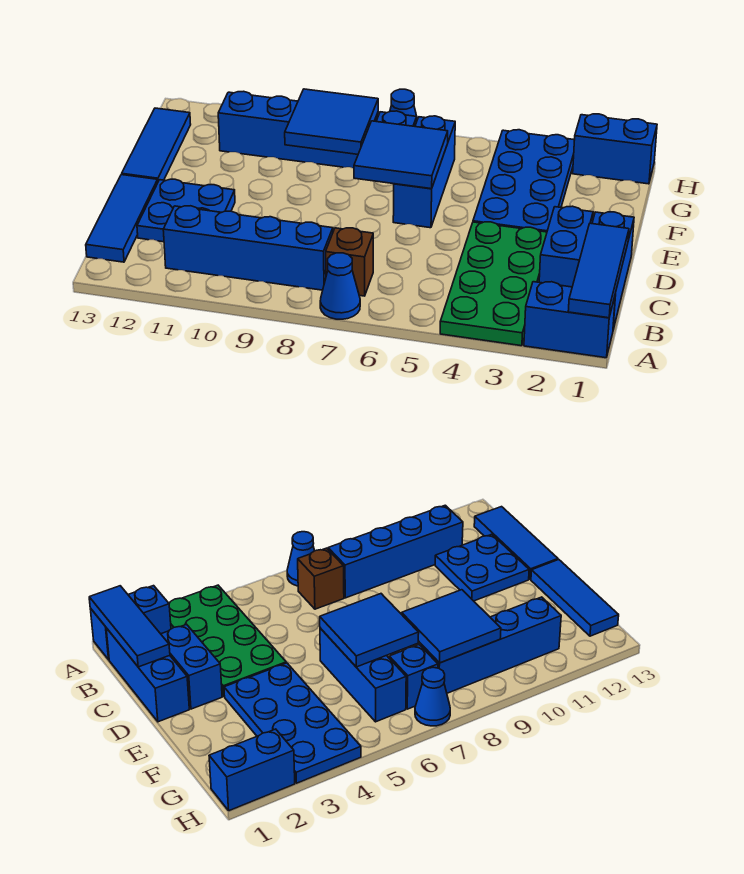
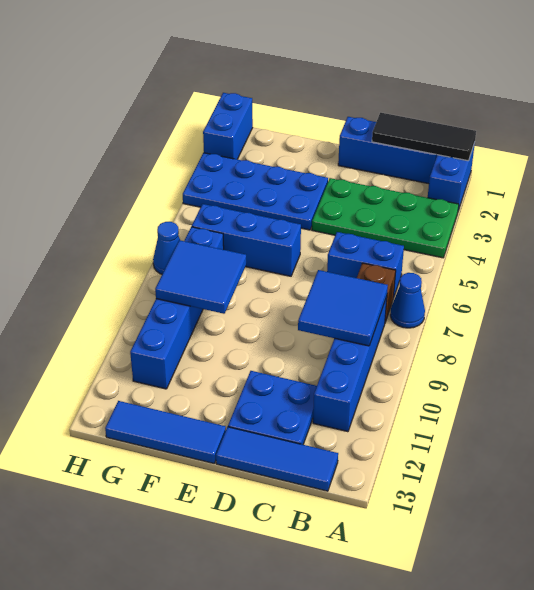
blue tile A1:C1 level 2 -> black tile A1:C1 level 2
blue brick C2:D2 level 1 -> blue brick B6:C6 level 1
blue tile E6:F7 level 2 -> blue tile B8:C9 level 2

